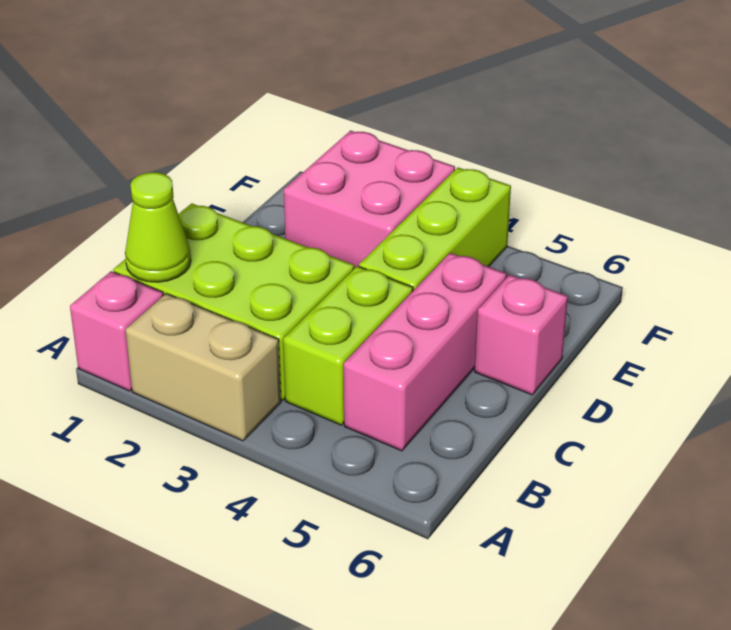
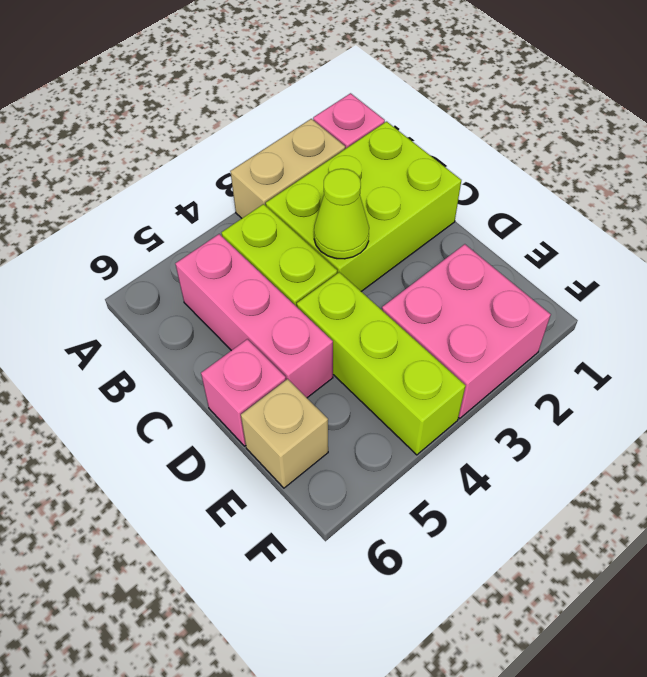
lime cone B1 level 2 -> lime cone C3 level 2
none -> tan brick E6 level 1

